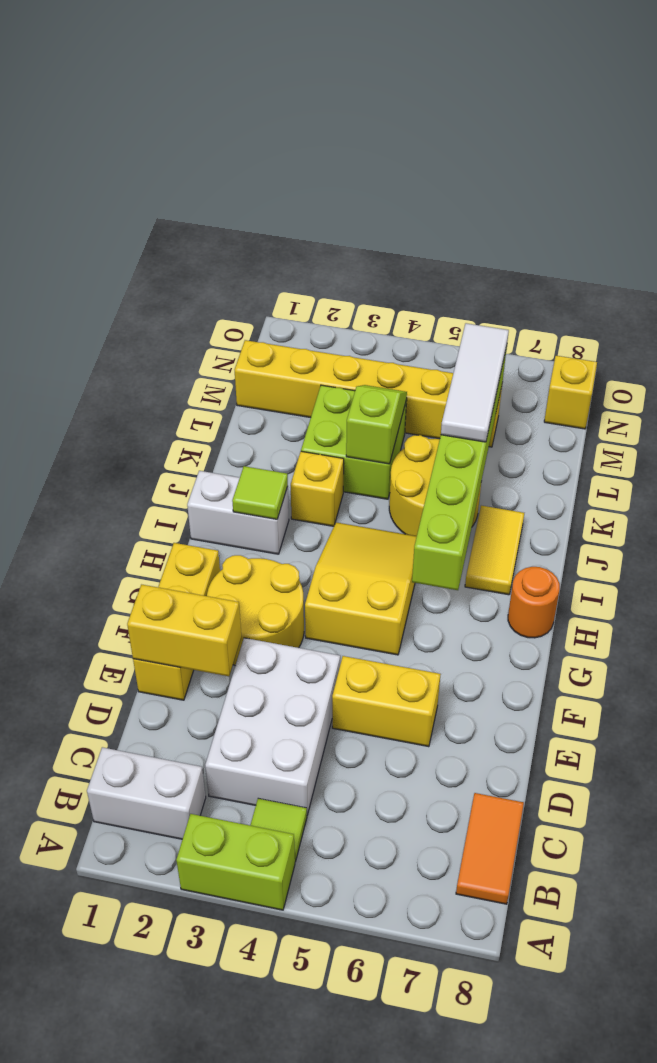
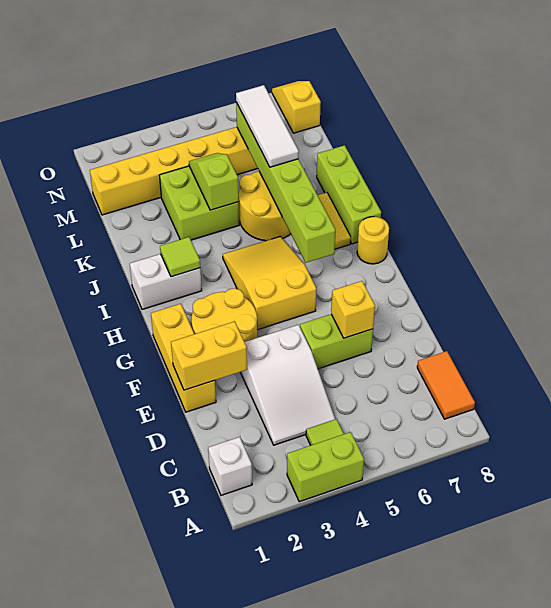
white brick B1:B2 level 1 -> white brick B1 level 1
white brick C3:E4 level 1 -> white slope C3:E4 level 1 top E
yellow brick E5:E6 level 1 -> lime brick E5:E6 level 1
orange round brick H8 level 1 -> yellow round brick H8 level 1
none -> lime brick I8:K8 level 1
yellow brick J3 level 1 -> yellow brick E6 level 2

